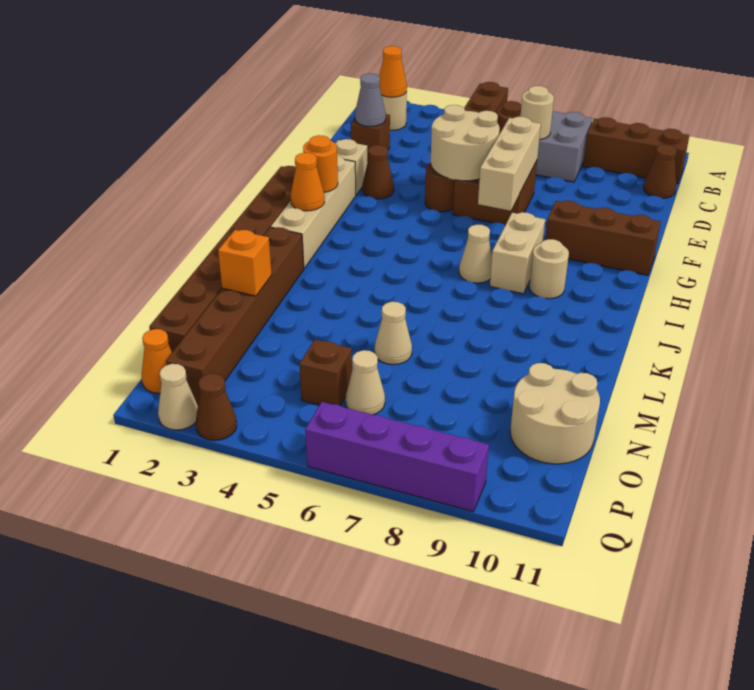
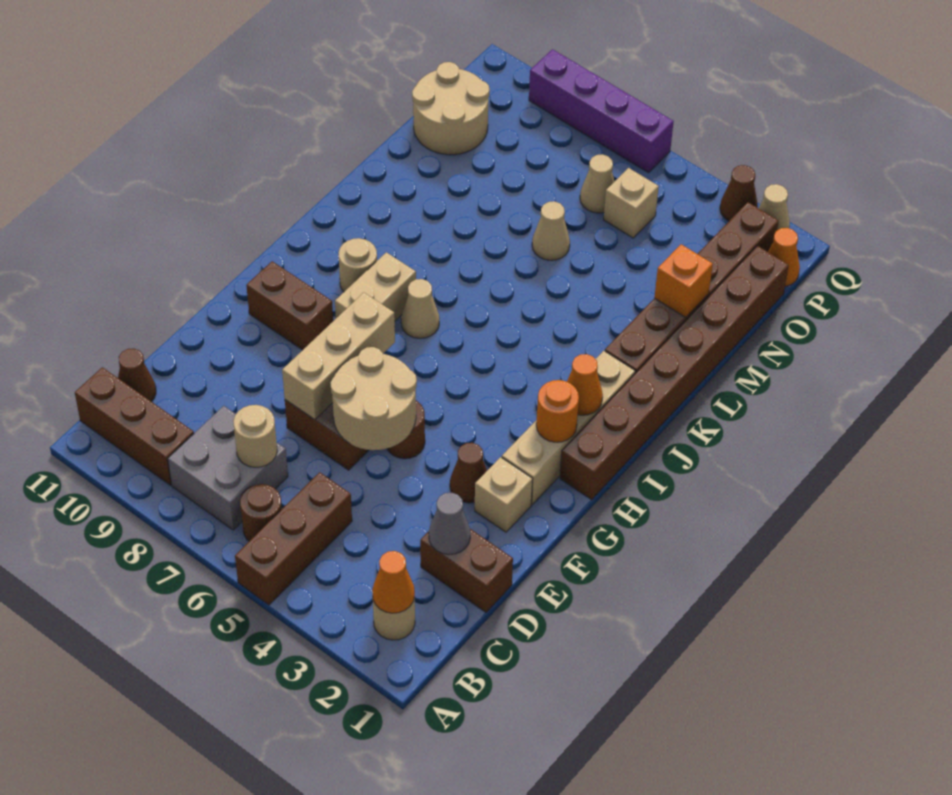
brown brick D2 level 1 -> brown brick D1:D2 level 1
brown brick G9:G11 level 1 -> brown brick G9:G10 level 1
brown brick O5 level 1 -> tan brick O5 level 1

